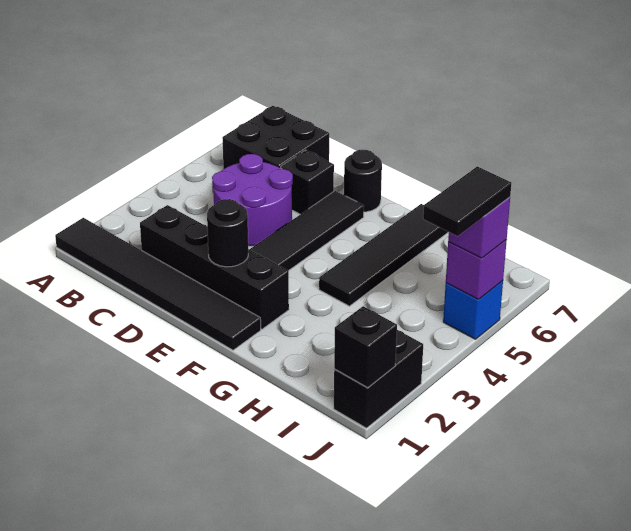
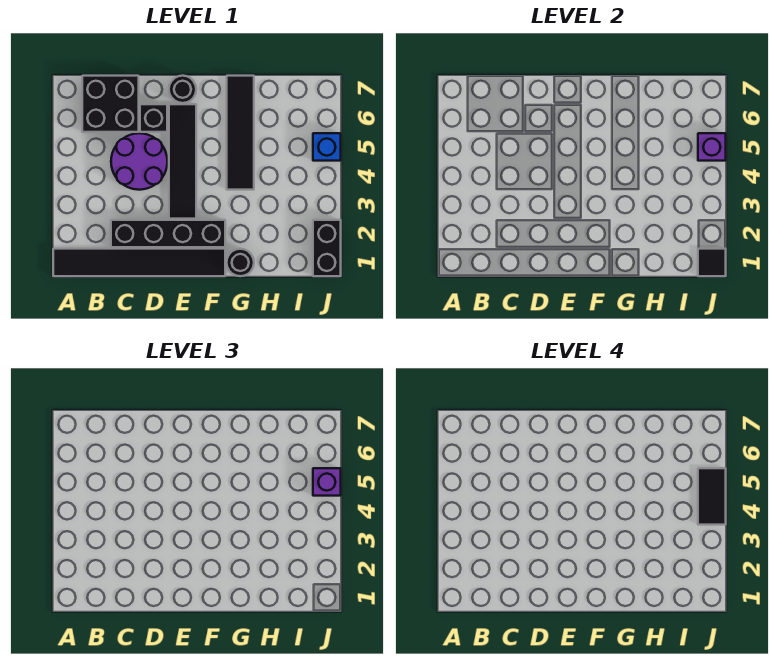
black round brick E2 level 2 -> black round brick G1 level 1
black brick J1 level 2 -> black tile J1 level 2

